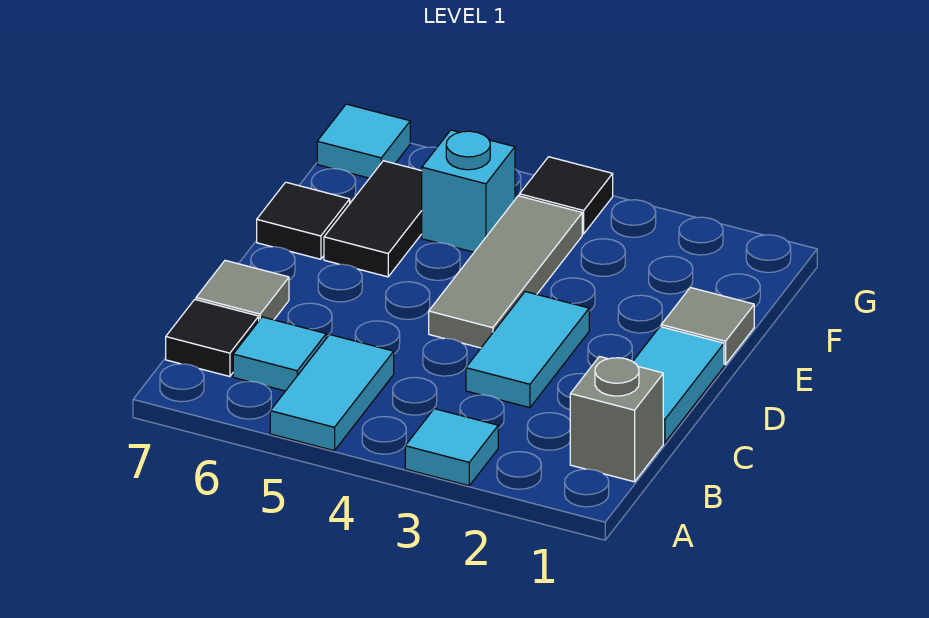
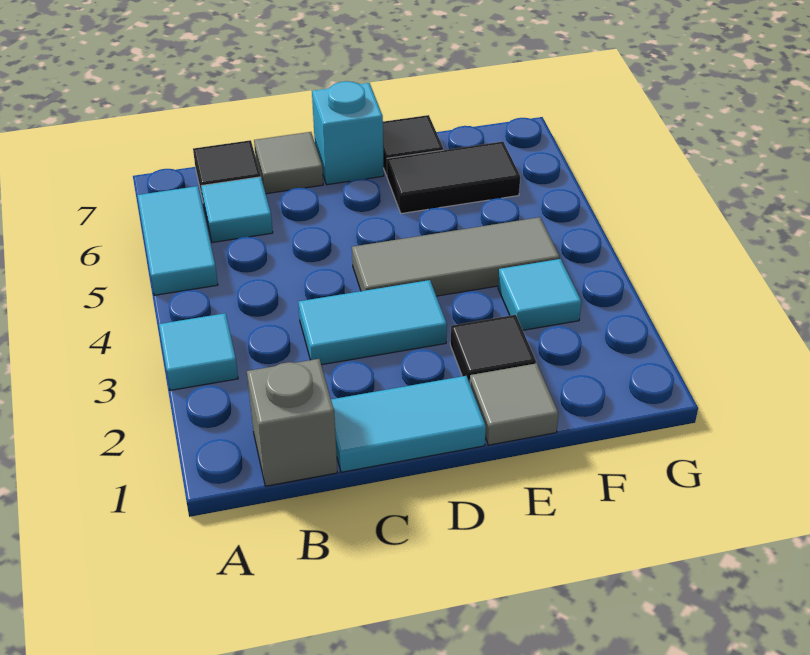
cyan tile A5:B5 level 1 -> cyan tile A5:A6 level 1
cyan brick F5 level 1 -> cyan brick D7 level 1
black tile G4 level 1 -> black tile E2 level 1
cyan tile G7 level 1 -> cyan tile F3 level 1

